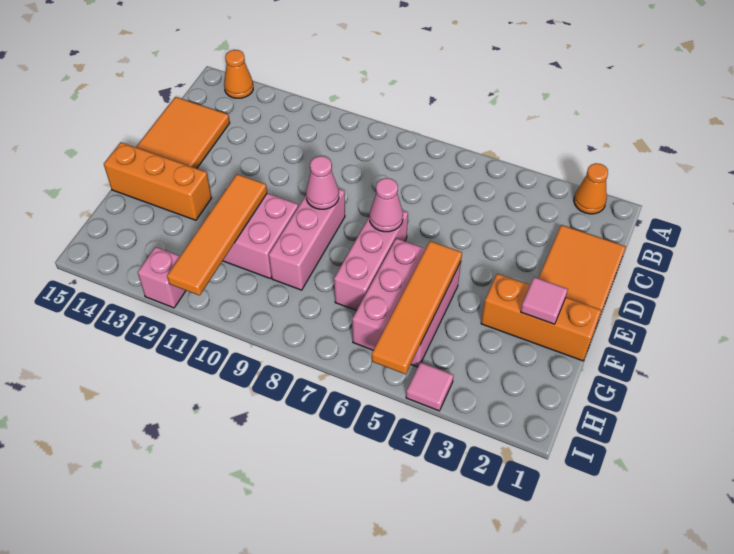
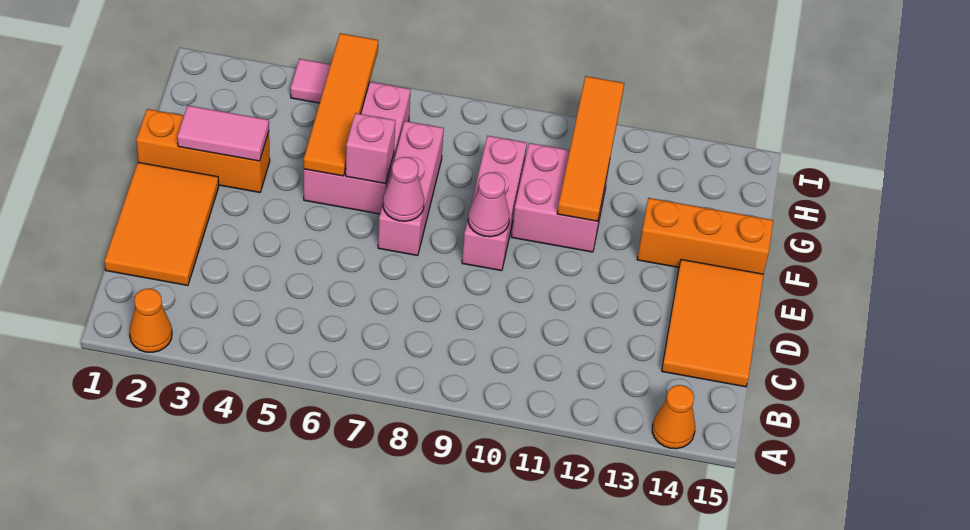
pink tile F2 level 2 -> pink tile F2:F3 level 2
pink brick I12 level 1 -> pink brick F6 level 2

